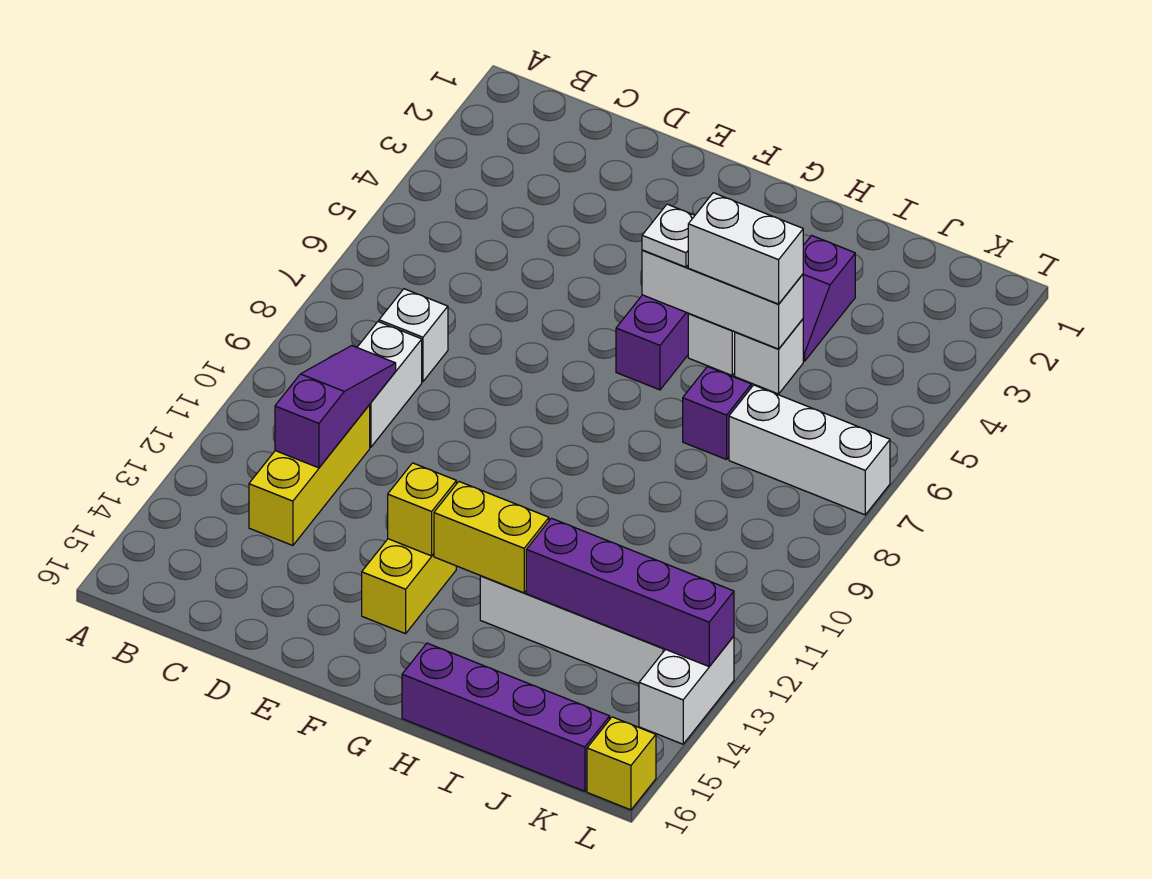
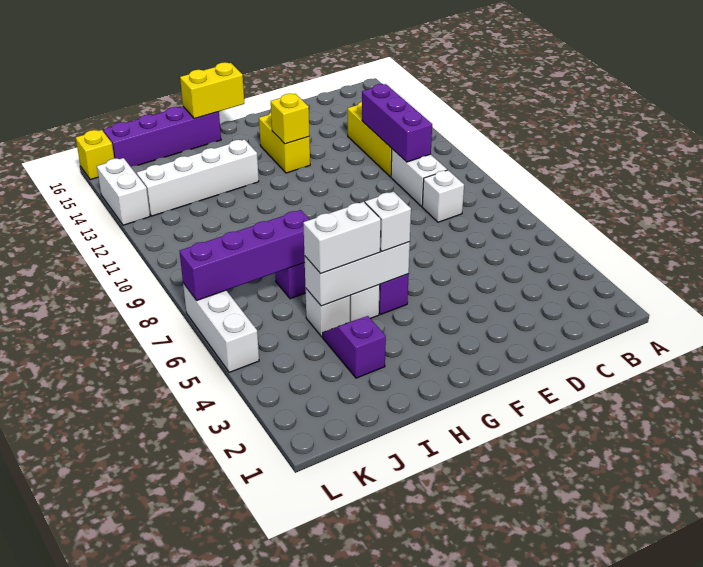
purple slope C10:C12 level 2 top 12 -> purple brick C10:C12 level 2
white plate G5 level 3 -> white brick G5 level 3
yellow brick G13:H13 level 2 -> yellow brick G16:H16 level 2
purple brick I13:L13 level 2 -> purple brick I7:L7 level 2
white brick J7:L7 level 1 -> white brick L5:L7 level 1

